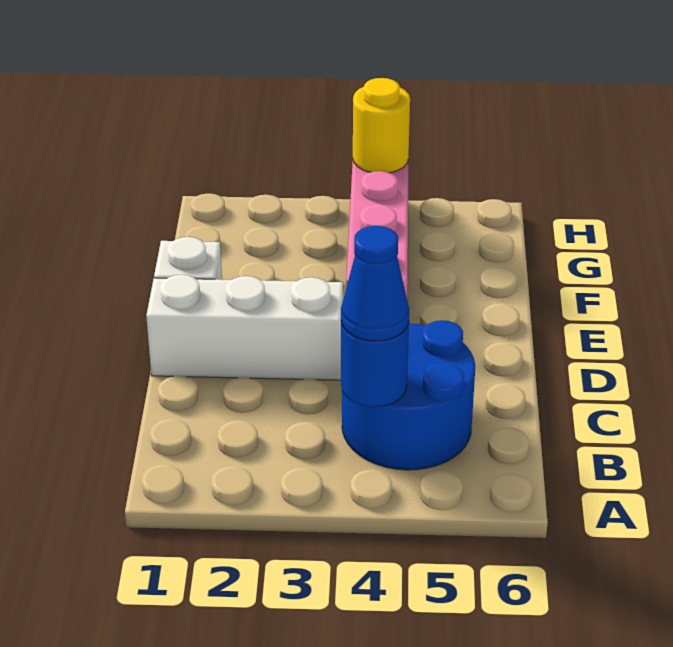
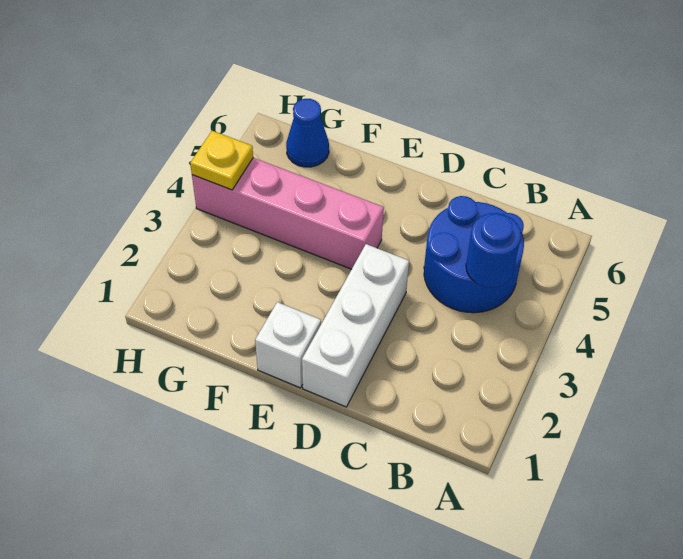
blue cone B4 level 3 -> blue cone G6 level 1
yellow round brick H4 level 2 -> yellow plate H4 level 2

